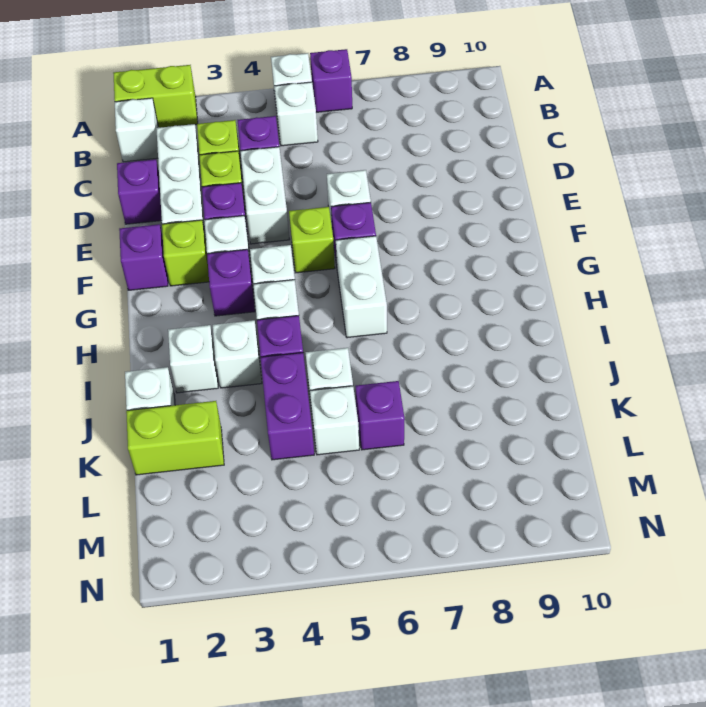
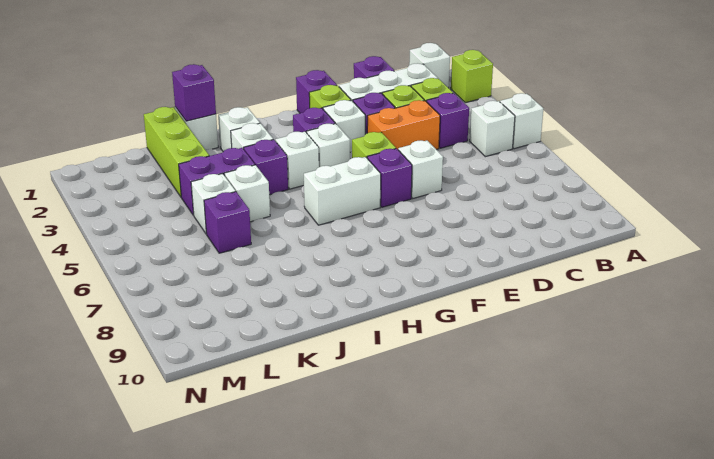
lime brick A1:A2 level 1 -> lime brick A2 level 1
purple brick A6 level 1 -> purple brick J1 level 2
white brick D4:E4 level 1 -> orange brick D4:E4 level 1
lime brick K1:K2 level 1 -> lime brick K1:K3 level 1

